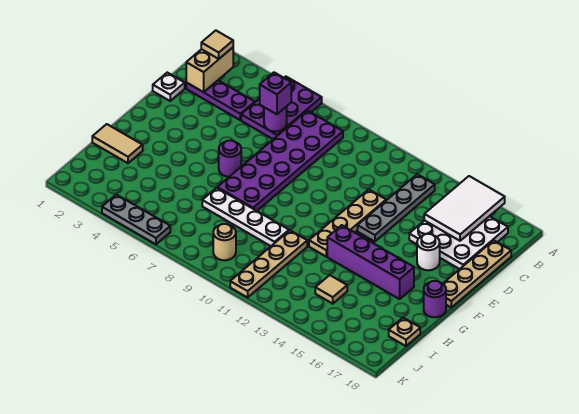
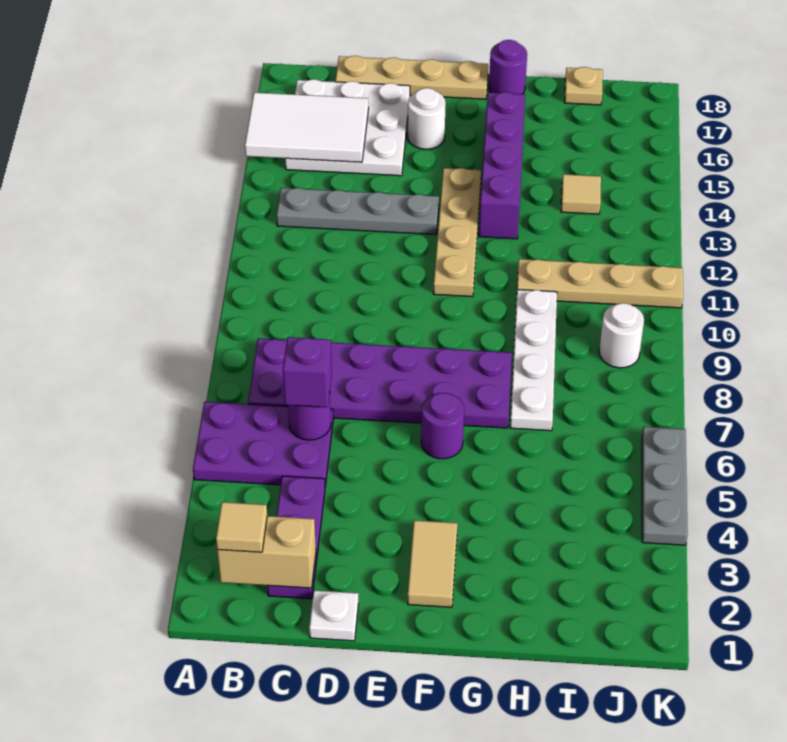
tan plate D12:G12 level 1 -> tan plate F11:F14 level 1
tan tile H1:H2 level 1 -> tan tile F2:F3 level 1
tan round brick J9 level 1 -> white round brick J9 level 1

